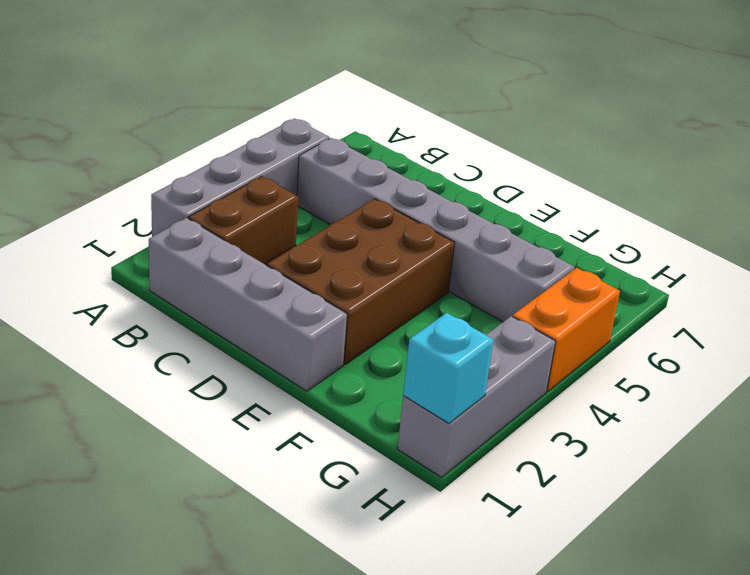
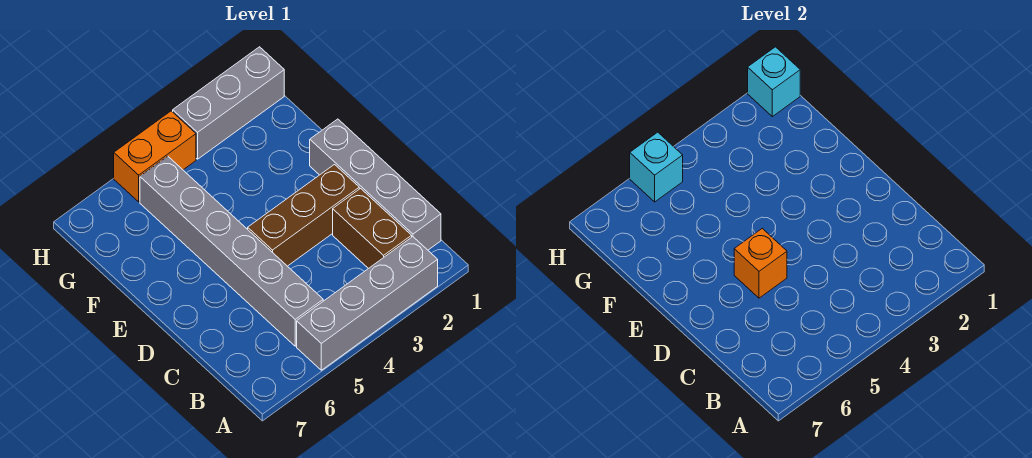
brown brick B2:B3 level 1 -> brown brick B2:C2 level 1
brown brick D2:E4 level 1 -> brown brick D2:D4 level 1
none -> orange brick D5 level 2
none -> cyan brick H5 level 2

